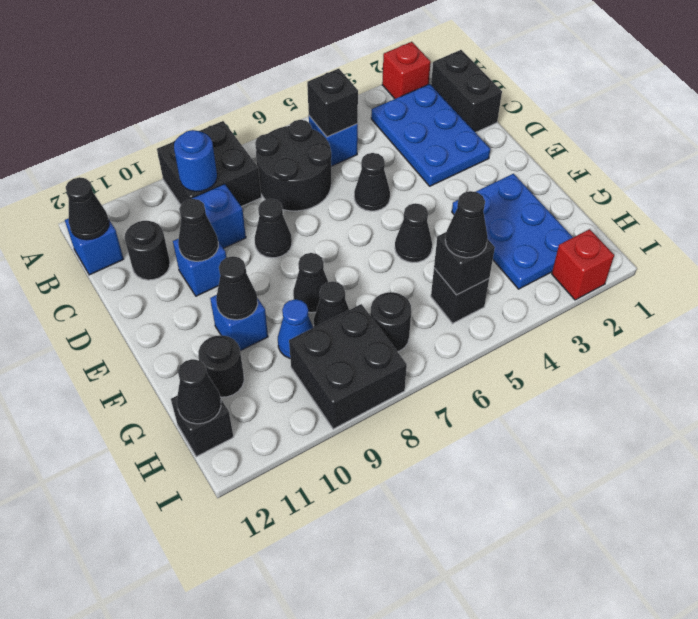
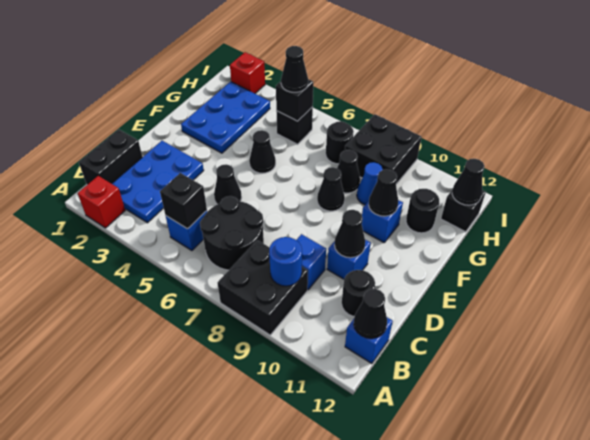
black cone D8 level 1 -> none

